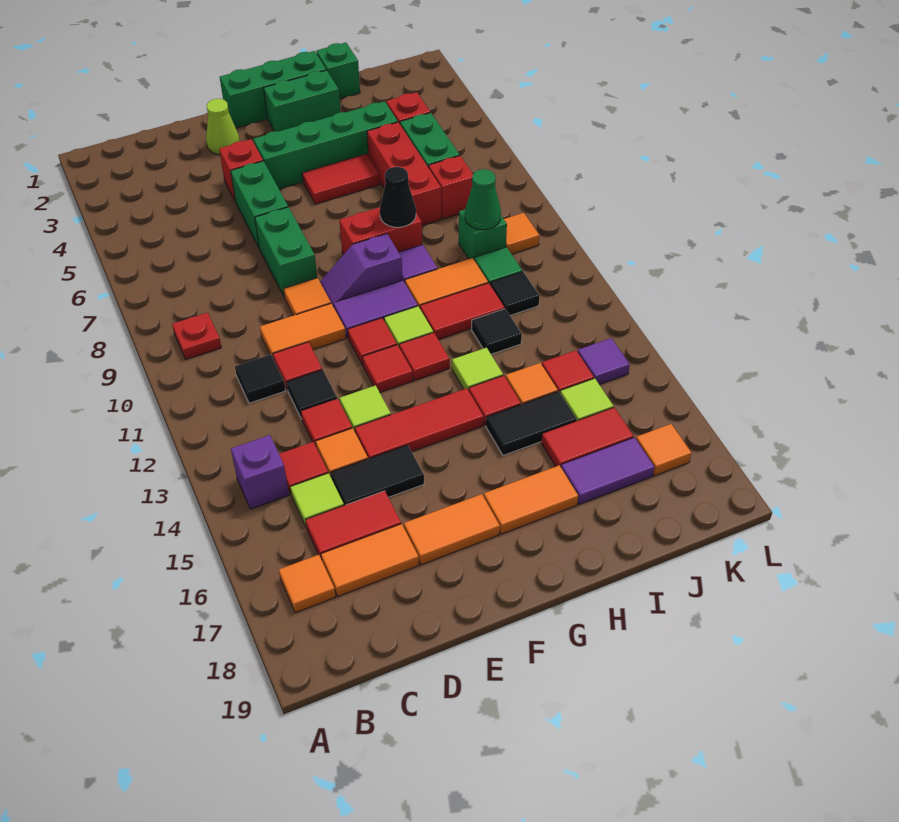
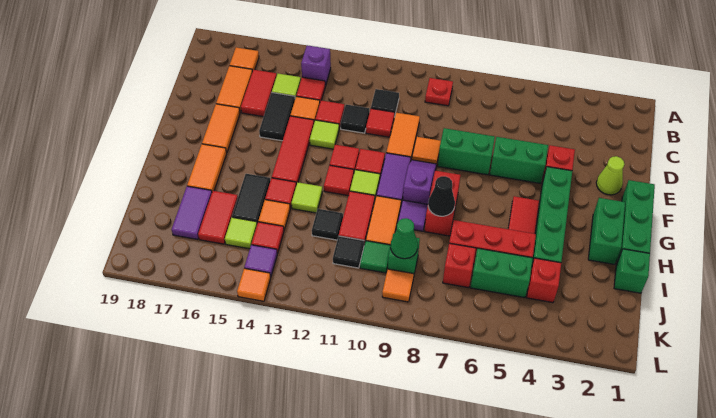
orange tile K17 level 1 -> orange tile L14 level 1

